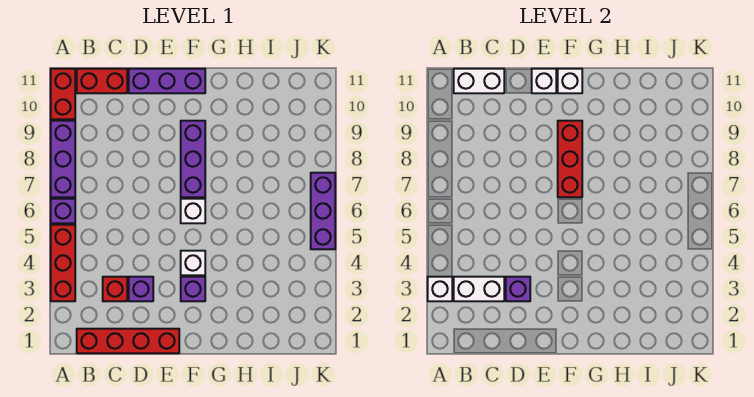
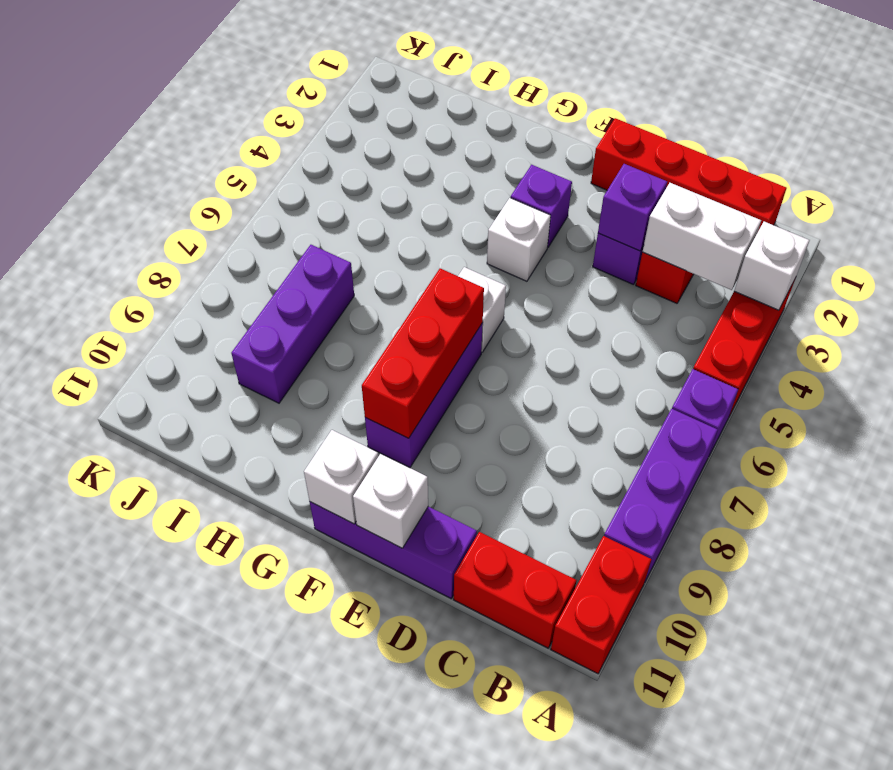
white brick B11:C11 level 2 -> none
purple brick K5:K7 level 1 -> purple brick I7:I9 level 1

